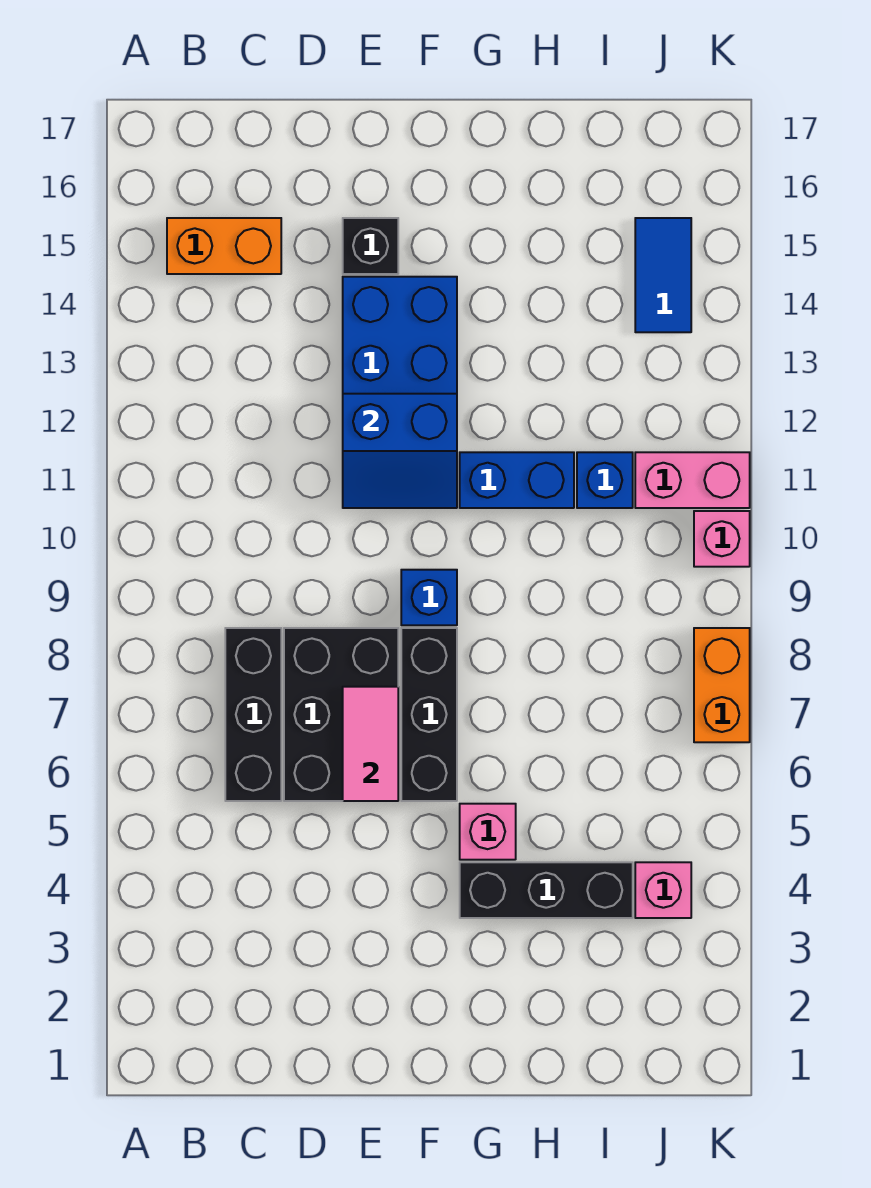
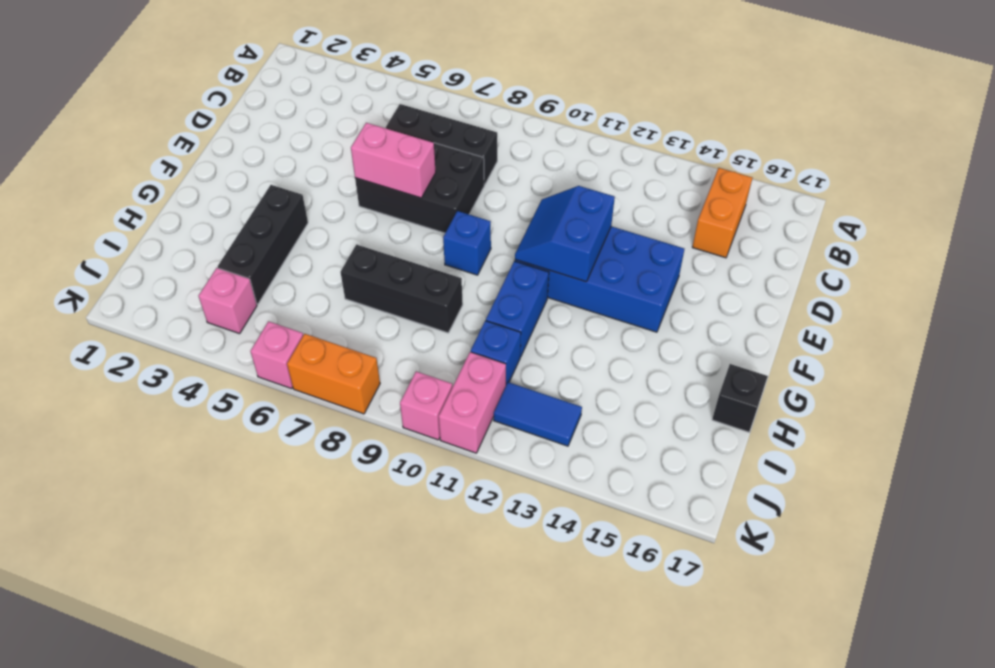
pink tile E6:E7 level 2 -> pink brick E6:E7 level 2
black brick E15 level 1 -> black brick H17 level 1
black brick F6:F8 level 1 -> black brick H7:H9 level 1
pink brick G5 level 1 -> pink brick K6 level 1
blue tile J14:J15 level 1 -> blue tile J12:J13 level 1

